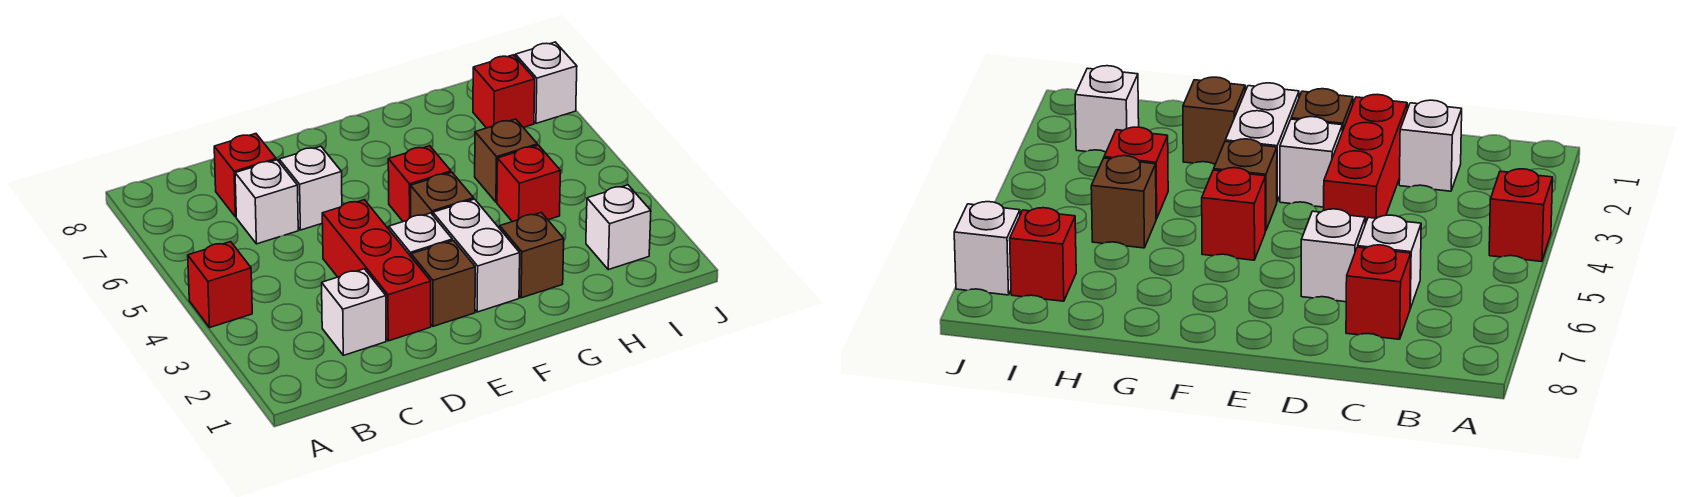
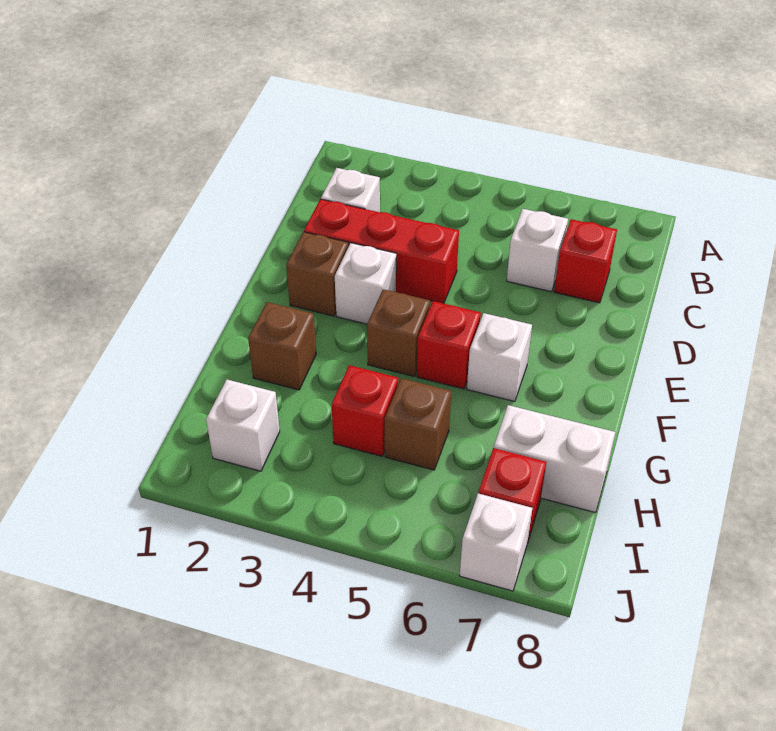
red brick A4 level 1 -> none
white brick D6 level 1 -> white brick F6 level 1
white brick F2:F3 level 1 -> white brick H7:H8 level 1

